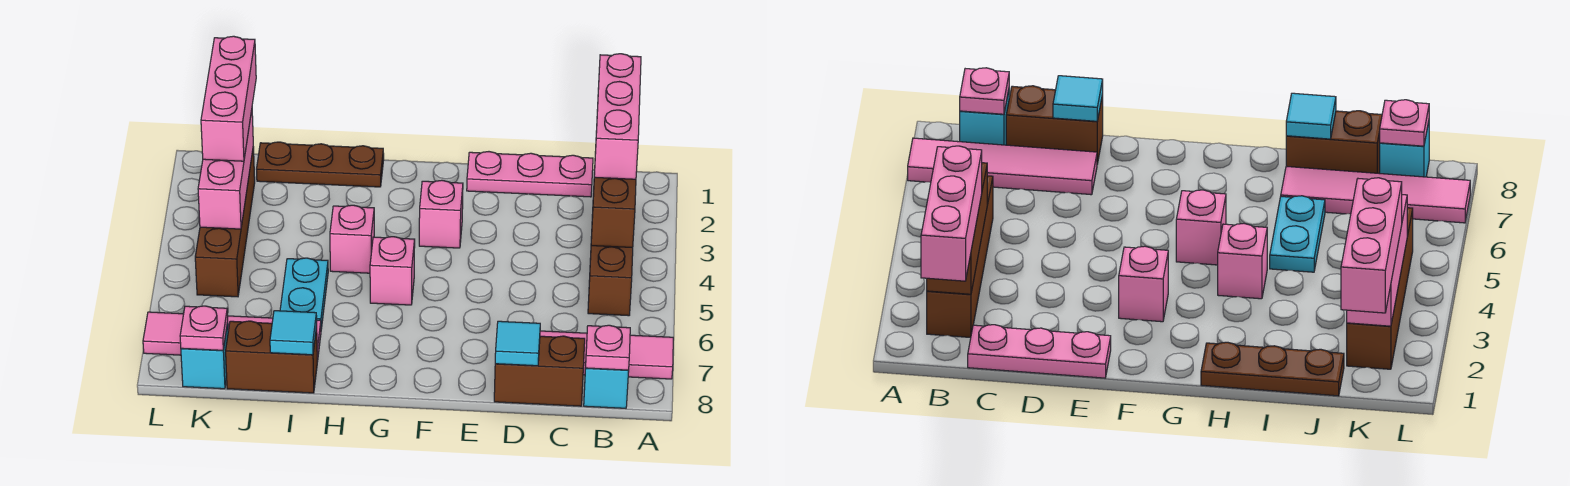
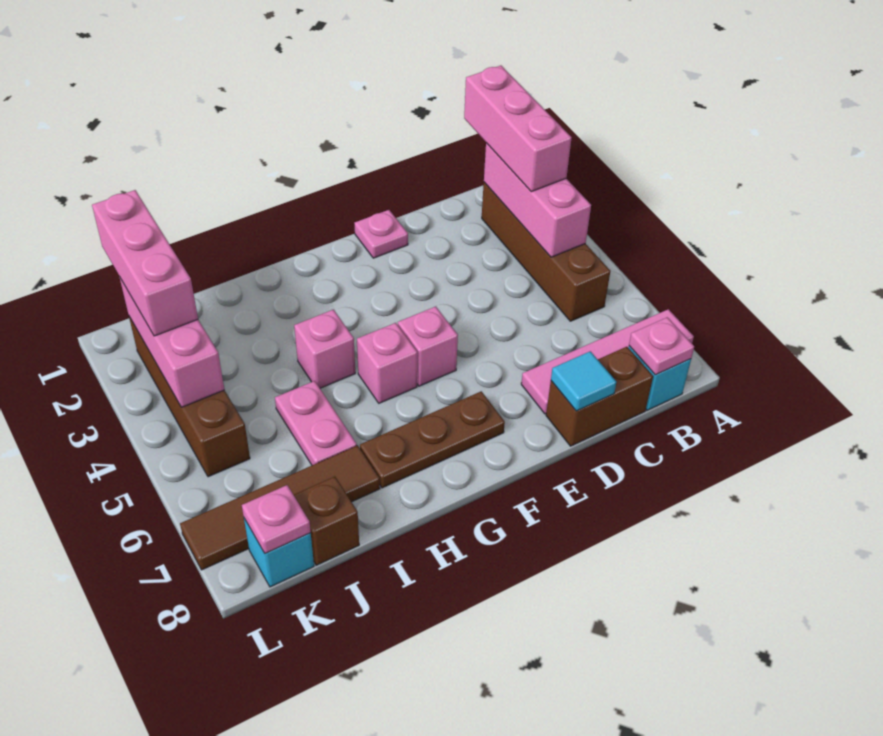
brown brick B2:B4 level 2 -> pink brick B2:B4 level 2
pink plate C1:E1 level 1 -> pink plate E1 level 1
pink brick F3 level 1 -> pink brick F5 level 1
brown plate H1:J1 level 1 -> brown plate F7:H7 level 1
cyan plate I5:I6 level 1 -> pink plate I5:I6 level 1
pink tile I7:L7 level 1 -> brown tile I7:L7 level 1
brown brick I8:J8 level 1 -> brown brick J8 level 1
cyan tile I8 level 2 -> none

